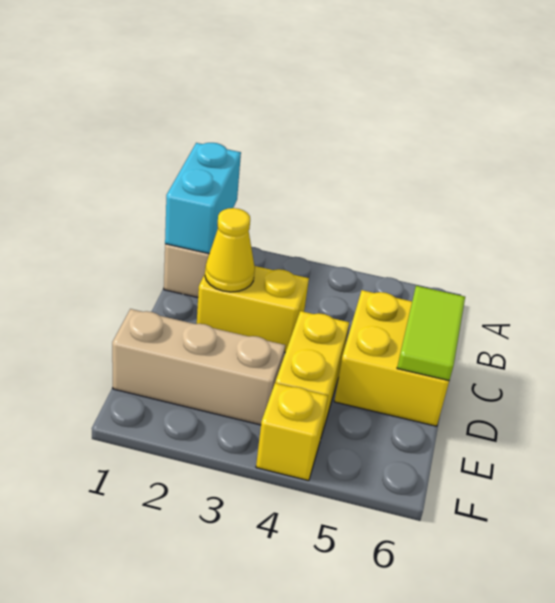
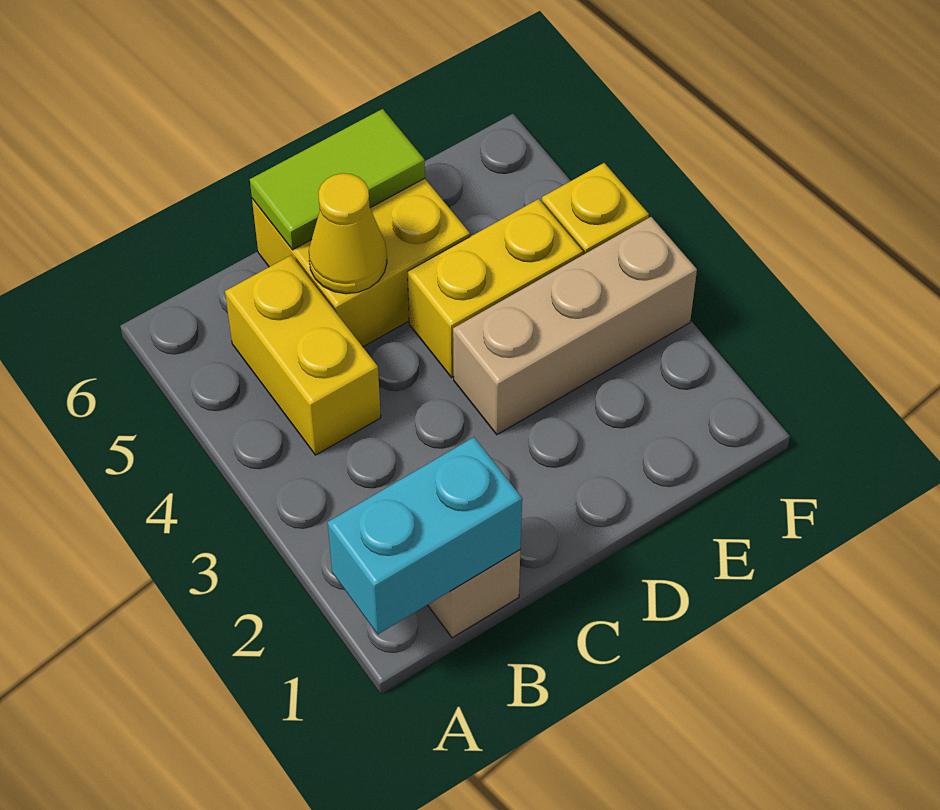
yellow brick C2:C3 level 1 -> yellow brick B4:B5 level 1
yellow cone C2 level 2 -> yellow cone C5 level 2
tan brick E1:E3 level 1 -> tan brick D3:F3 level 1

